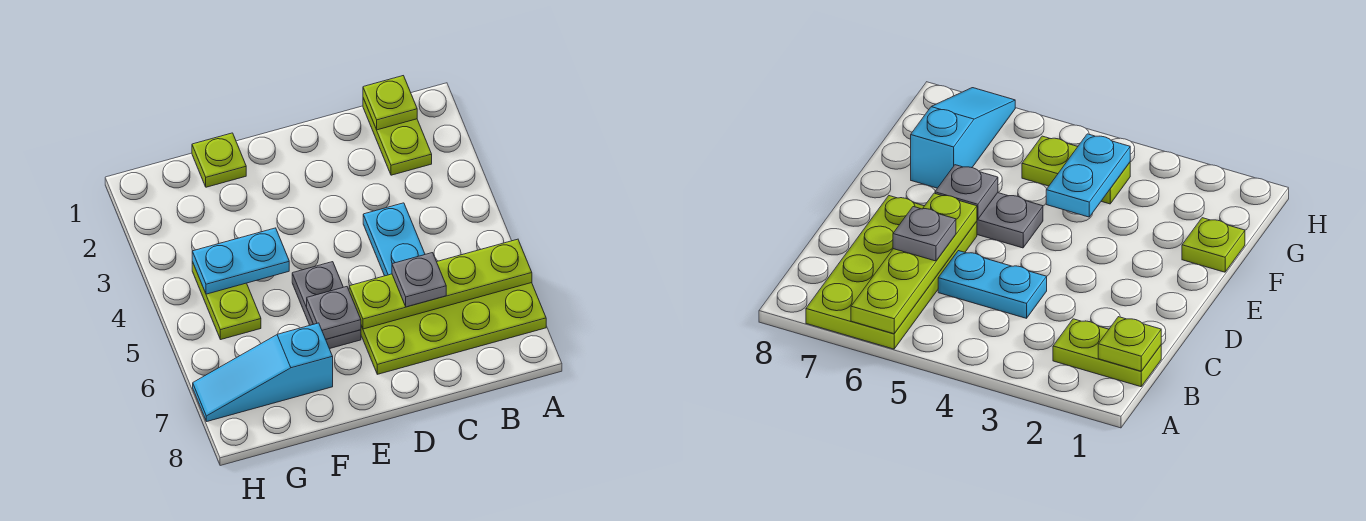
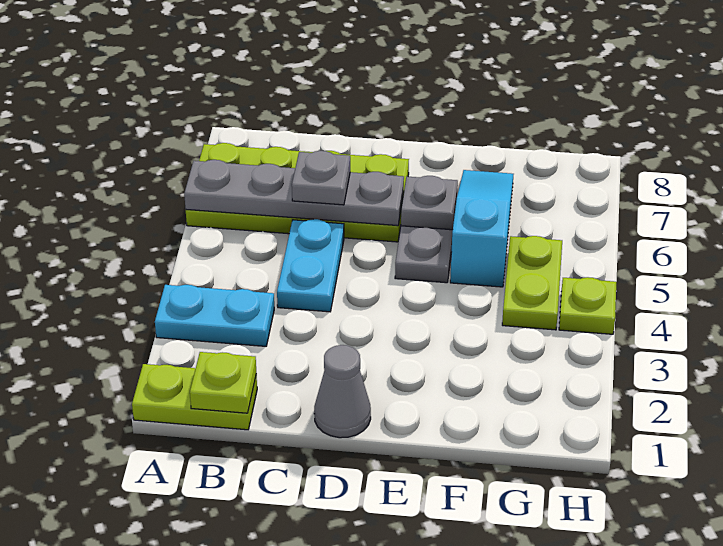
lime plate A6:D6 level 2 -> grey plate A6:D6 level 2
lime plate B1:B2 level 1 -> lime plate A1:B1 level 1
none -> grey cone D1 level 1
lime plate F1 level 1 -> lime plate H4 level 1
cyan plate F4:G4 level 2 -> cyan plate A3:B3 level 1
cyan slope F7:H7 level 1 top F -> cyan slope F5:F7 level 1 top 5

